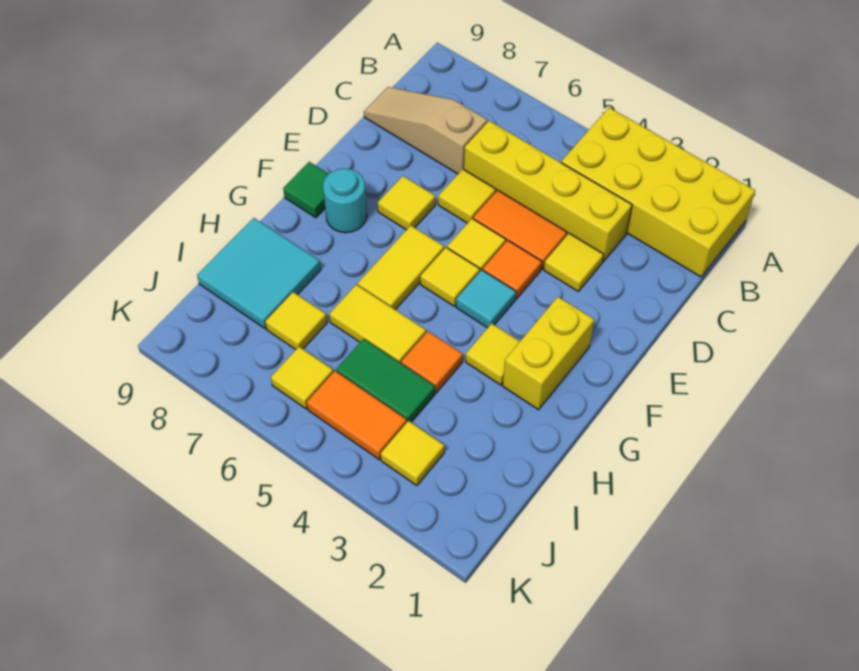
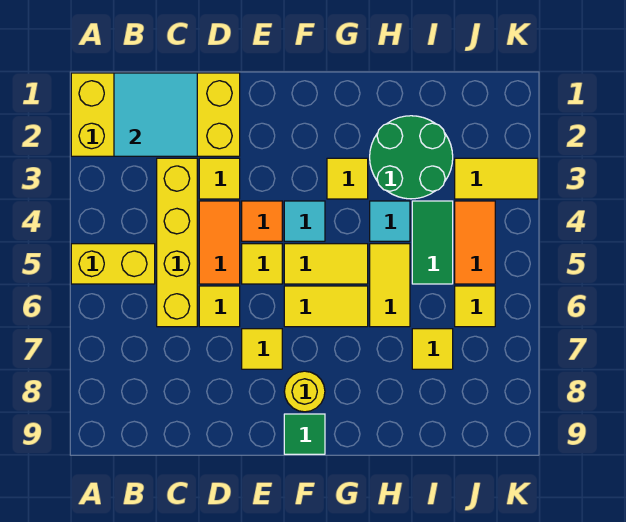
yellow brick A1:B4 level 1 -> yellow brick A1:D2 level 1
tan slope C7:C9 level 1 top 7 -> none
yellow brick F2:G2 level 1 -> yellow brick A5:B5 level 1
yellow tile F5 level 1 -> yellow tile F5:G5 level 1
cyan round brick F8 level 1 -> yellow round brick F8 level 1
none -> green round brick H2:I3 level 1
orange tile H4 level 1 -> cyan tile H4 level 1
cyan tile H8:I9 level 1 -> cyan tile B1:C2 level 2
yellow tile J3 level 1 -> yellow tile J3:K3 level 1

